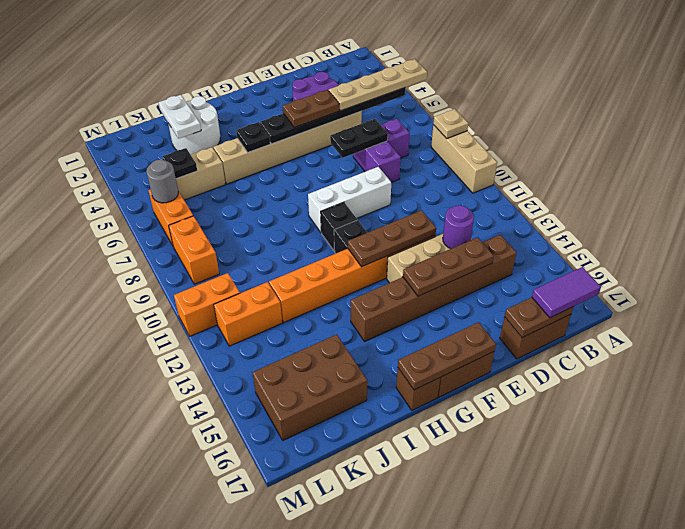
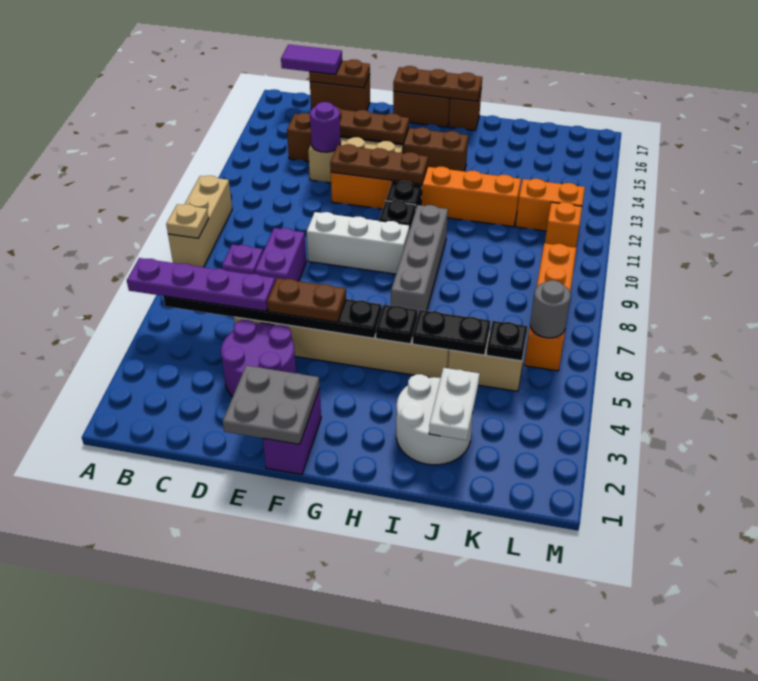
tan plate A5:D5 level 3 -> purple plate A5:D5 level 3
black plate D7:E7 level 2 -> black plate I5:J5 level 2
none -> grey plate E1:F2 level 2
none -> purple brick F1:F2 level 1
none -> grey brick H7:H10 level 1
brown brick J15:L16 level 1 -> none
orange brick L11:M11 level 1 -> orange brick L11 level 1

